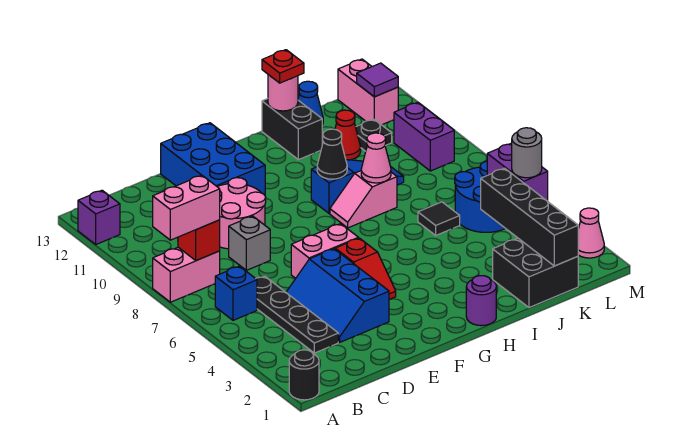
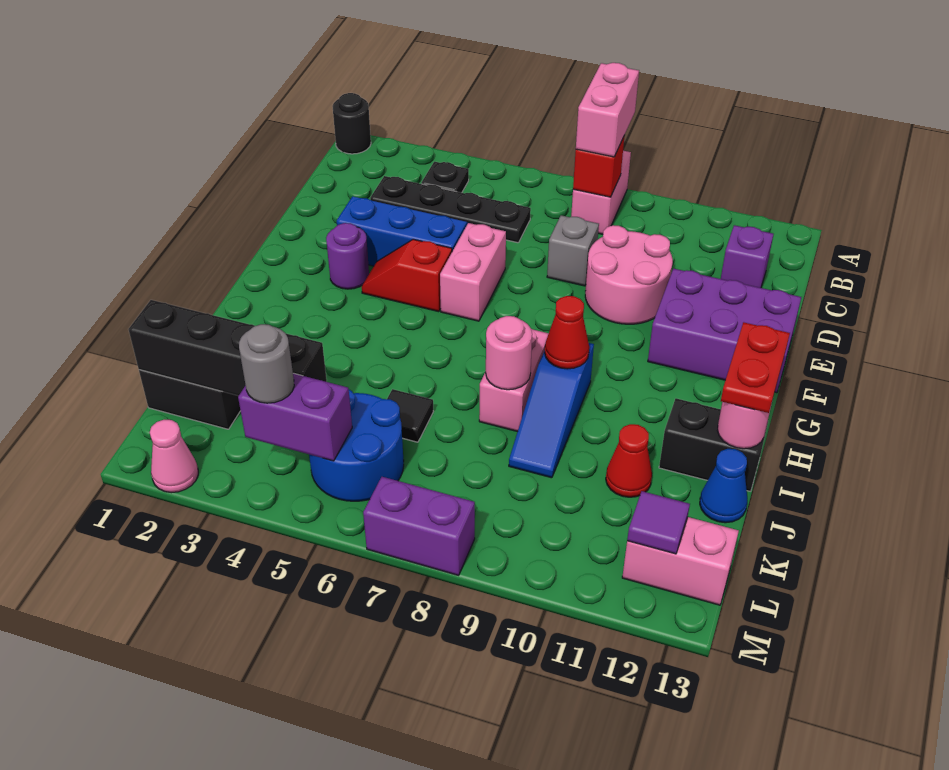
purple brick A12 level 1 -> purple brick C12 level 1
blue brick B6 level 1 -> none
blue brick E11:F13 level 1 -> purple brick E11:F13 level 1
purple round brick H1 level 1 -> purple round brick F3 level 1
pink slope H8:I8 level 1 top I -> pink brick H8:I8 level 1
black cone H9 level 2 -> red cone H9 level 2
pink cone I8 level 2 -> pink round brick I8 level 2
red plate I13 level 3 -> red plate H13:I13 level 3
black plate K11 level 1 -> black plate B4 level 1
purple brick L9:L10 level 1 -> purple brick M7:M8 level 1

